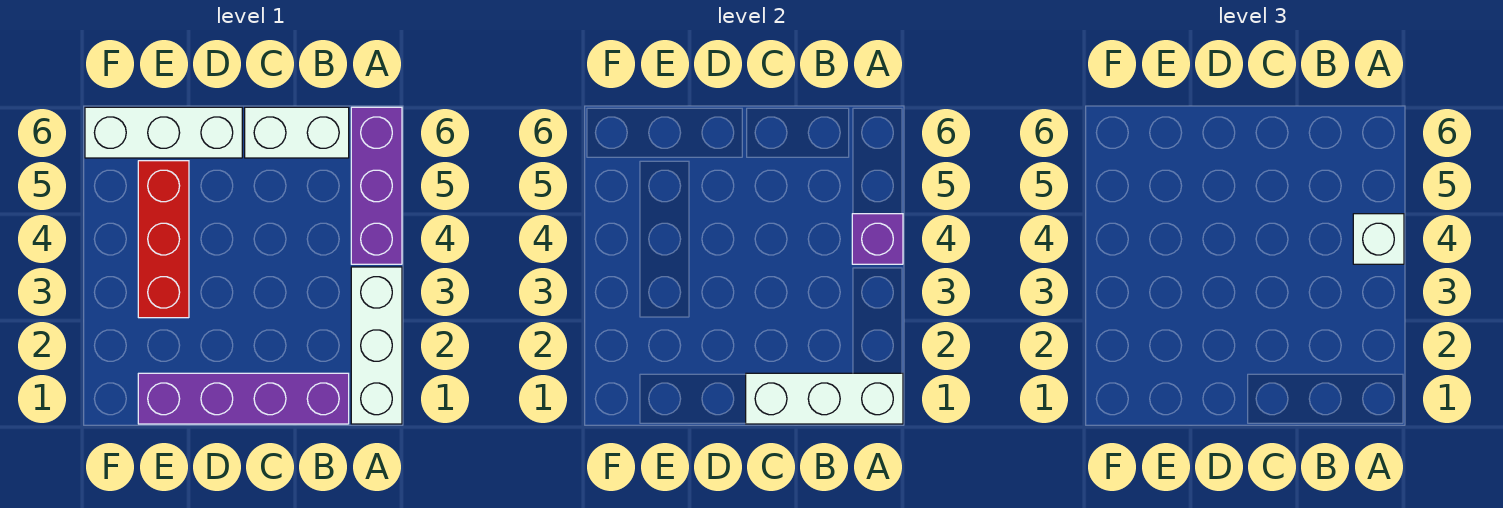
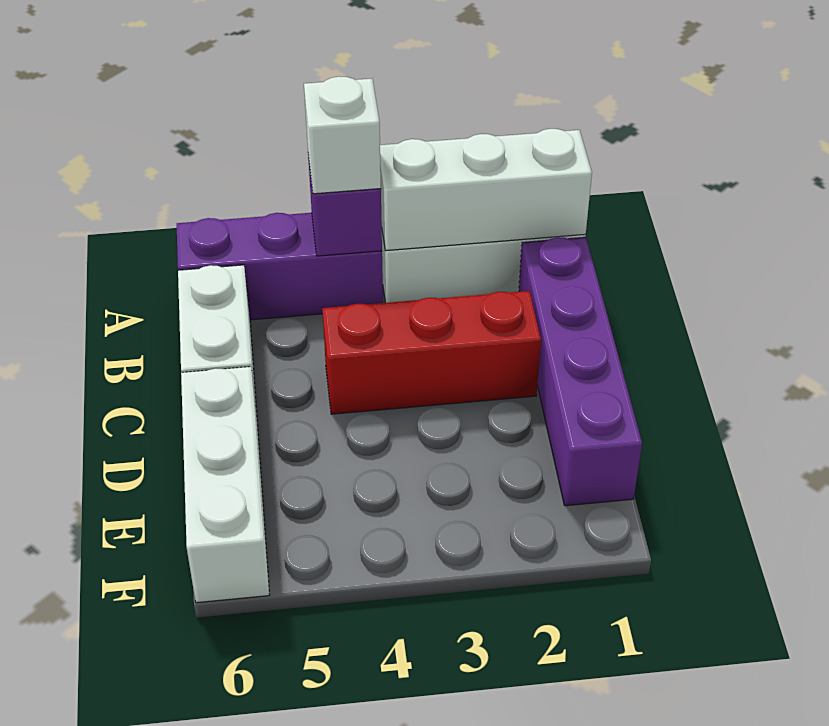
white brick A1:C1 level 2 -> white brick A1:A3 level 2
red brick E3:E5 level 1 -> red brick C2:C4 level 1

